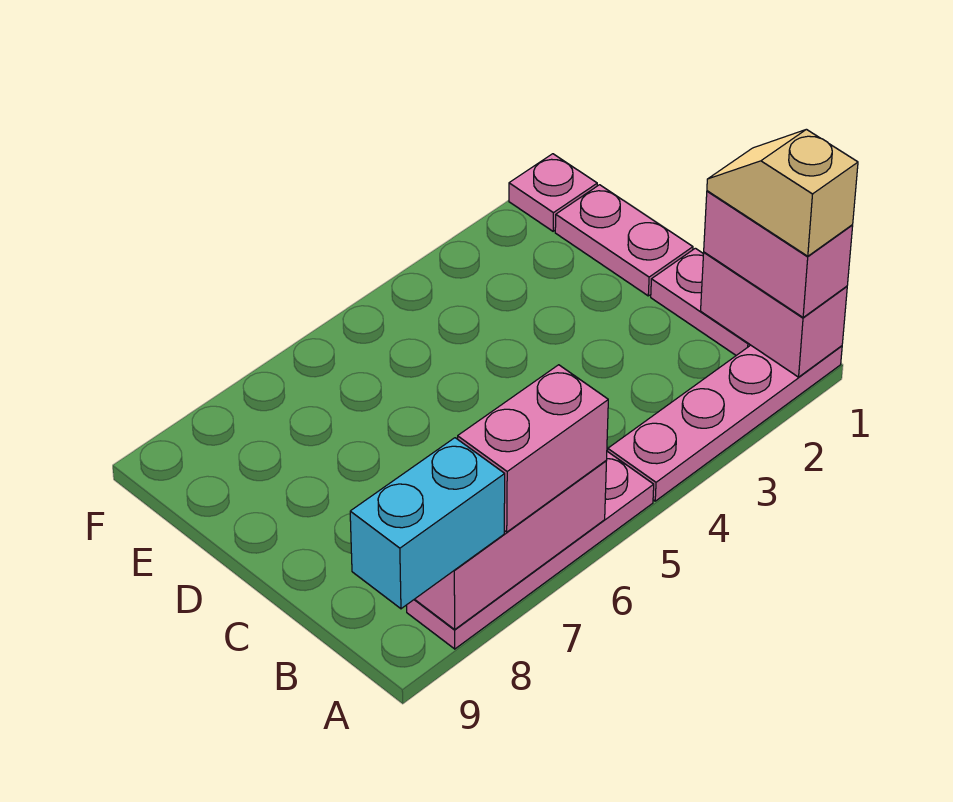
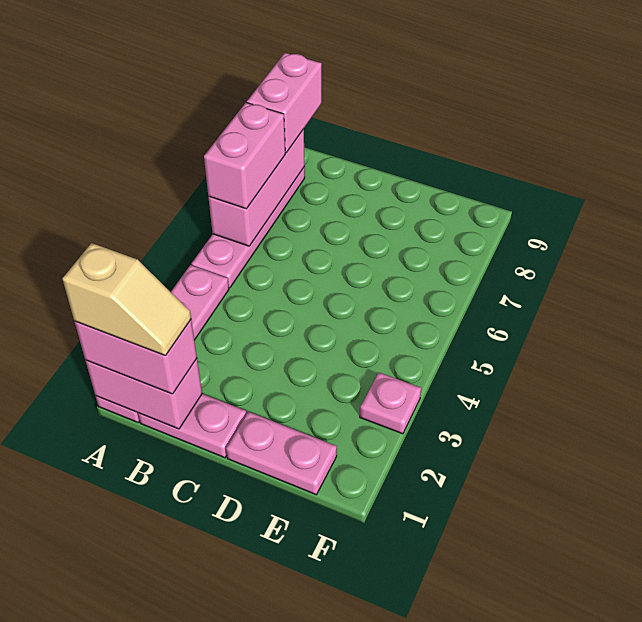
cyan brick A8:A9 level 3 -> pink brick A8:A9 level 3
pink plate F1 level 1 -> pink plate F3 level 1

